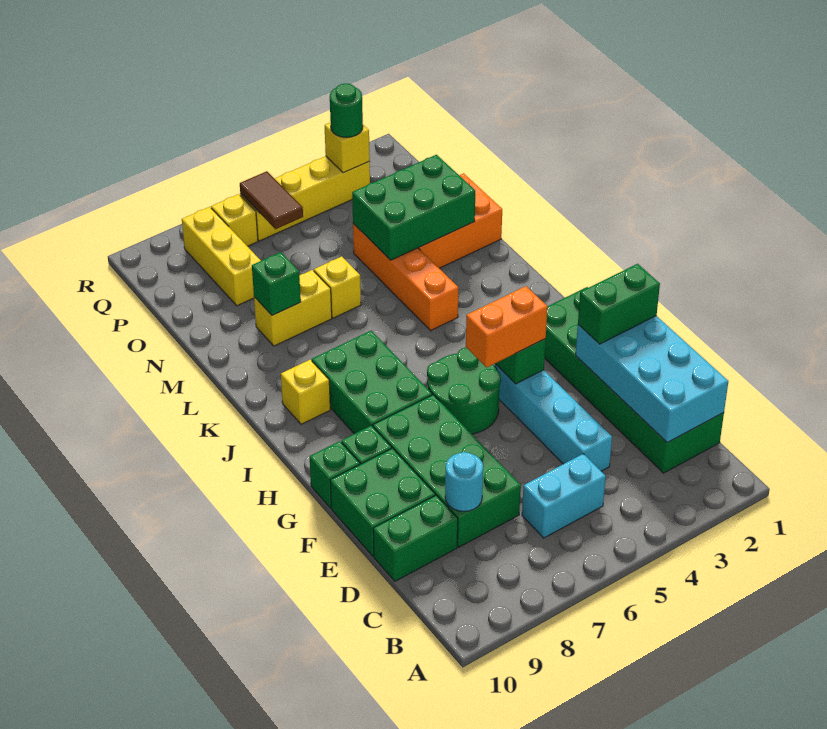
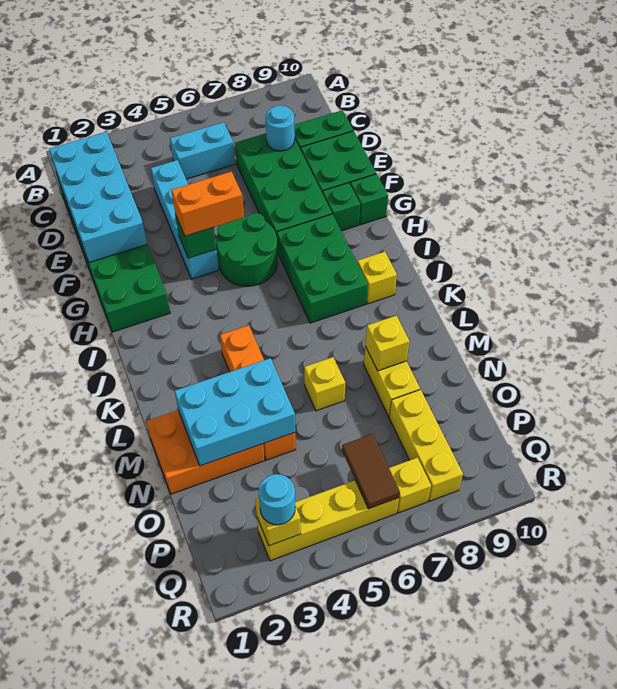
green brick F1:F2 level 3 -> none
green brick M2:N4 level 2 -> cyan brick M2:N4 level 2
yellow brick M7:M8 level 1 -> yellow brick M8:N8 level 1
green brick M8 level 2 -> yellow brick M8 level 2
green round brick Q3 level 3 -> cyan round brick Q3 level 3

